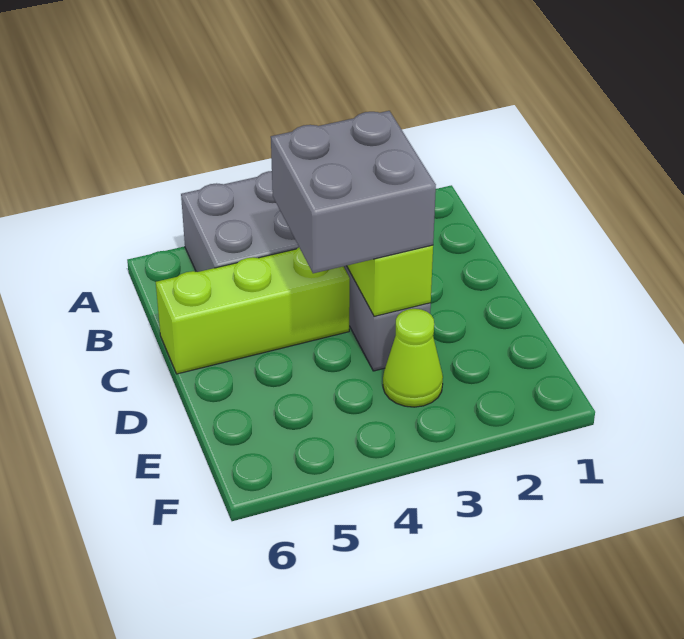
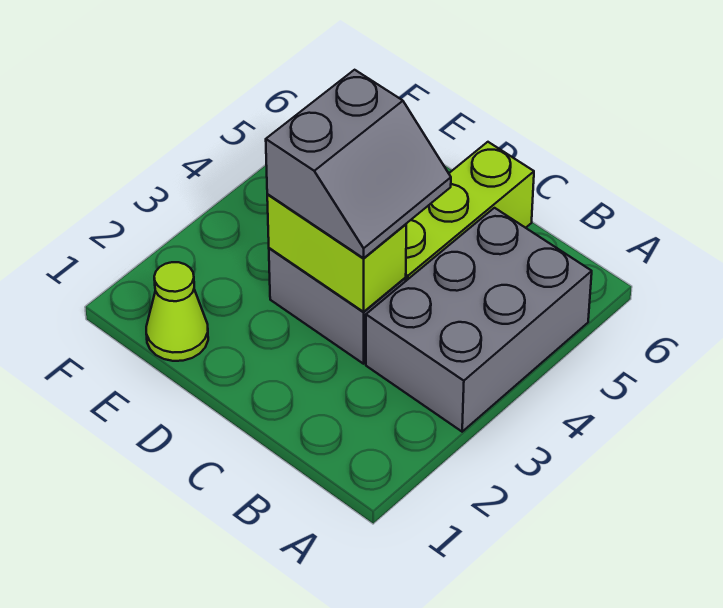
grey brick C3:D4 level 3 -> grey slope C3:D4 level 3 top D
lime cone E3 level 1 -> lime cone E1 level 1

